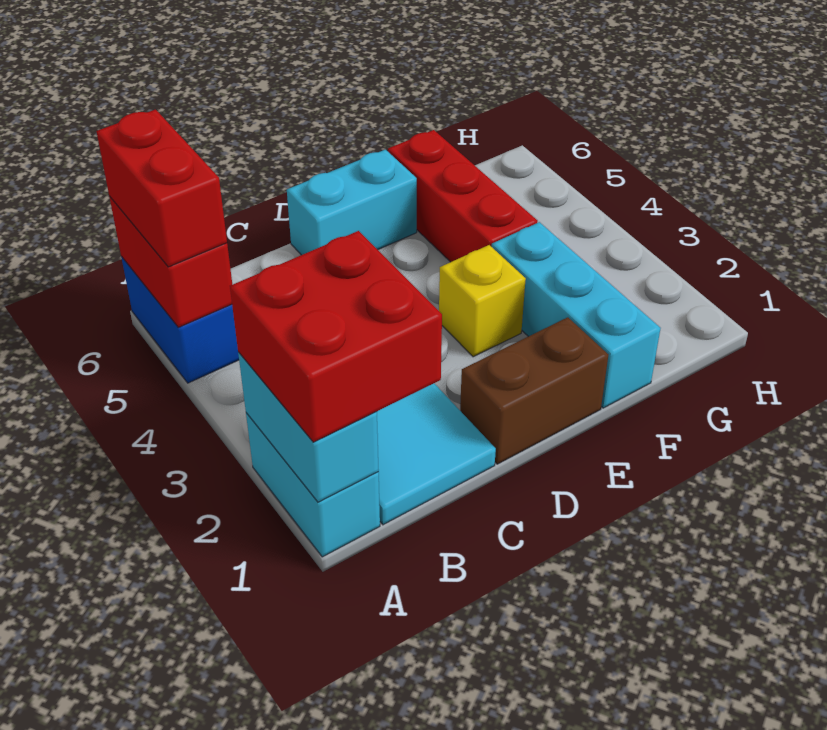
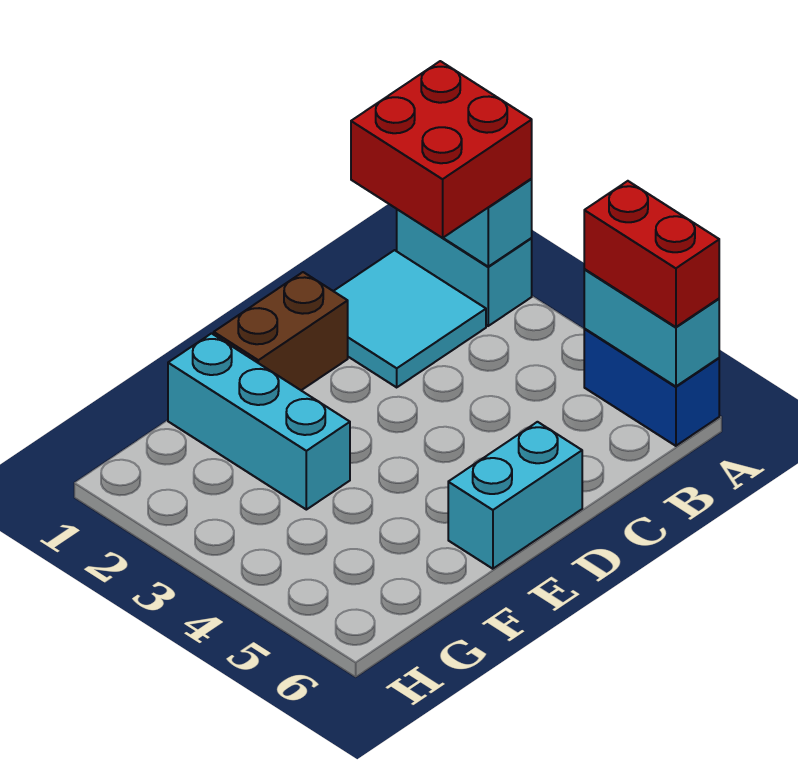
red brick A5:A6 level 2 -> cyan brick A5:A6 level 2
yellow brick E3 level 1 -> none
red brick F4:F6 level 1 -> none

